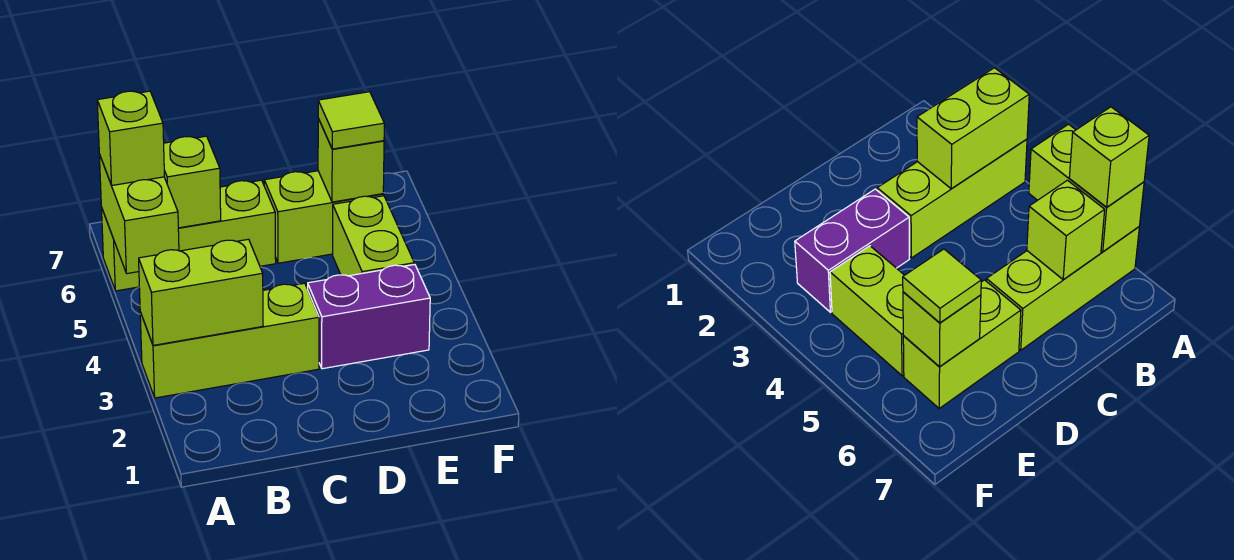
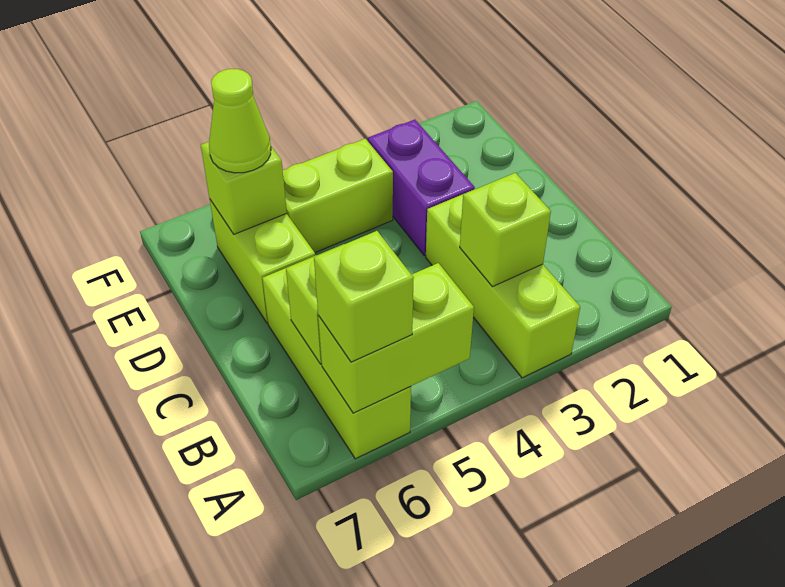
lime brick A3:B3 level 2 -> lime brick B3 level 2
lime tile E6 level 3 -> lime cone E6 level 3

